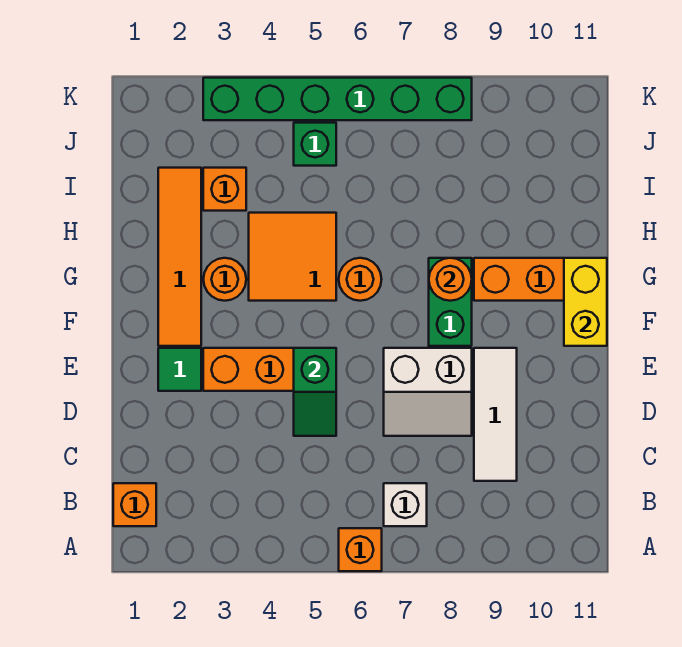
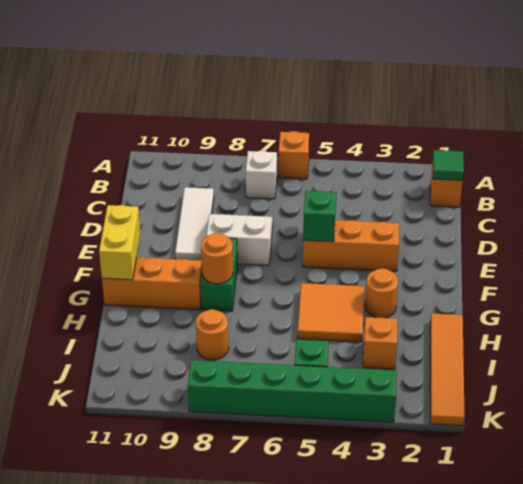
green tile E2 level 1 -> green tile B1 level 2
orange tile F2:I2 level 1 -> orange tile H1:K1 level 1
orange round brick G6 level 1 -> orange round brick I8 level 1

